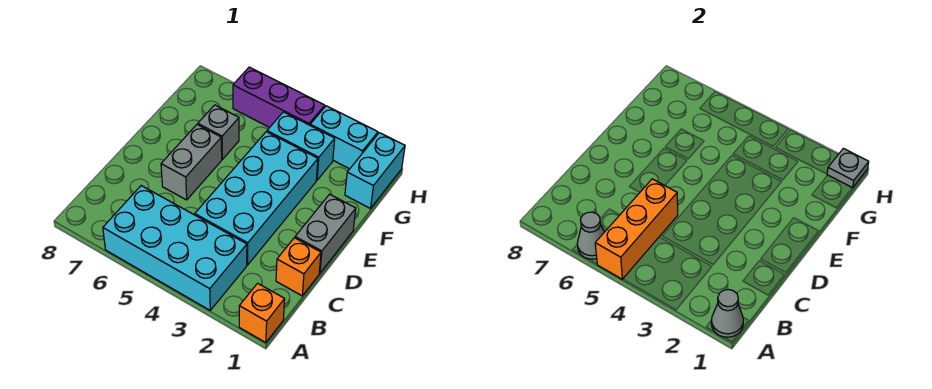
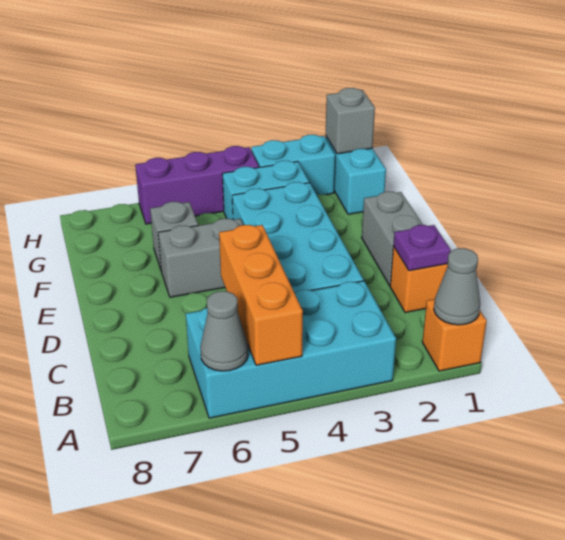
none -> purple plate C1 level 2
grey brick D6:E6 level 1 -> grey brick E5:E6 level 1
grey plate H1 level 2 -> grey brick H1 level 2

